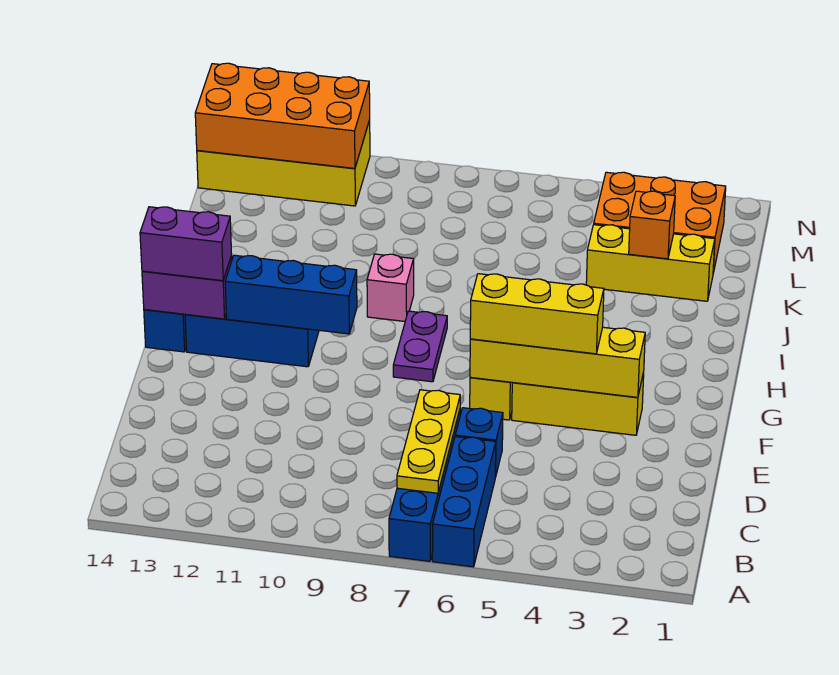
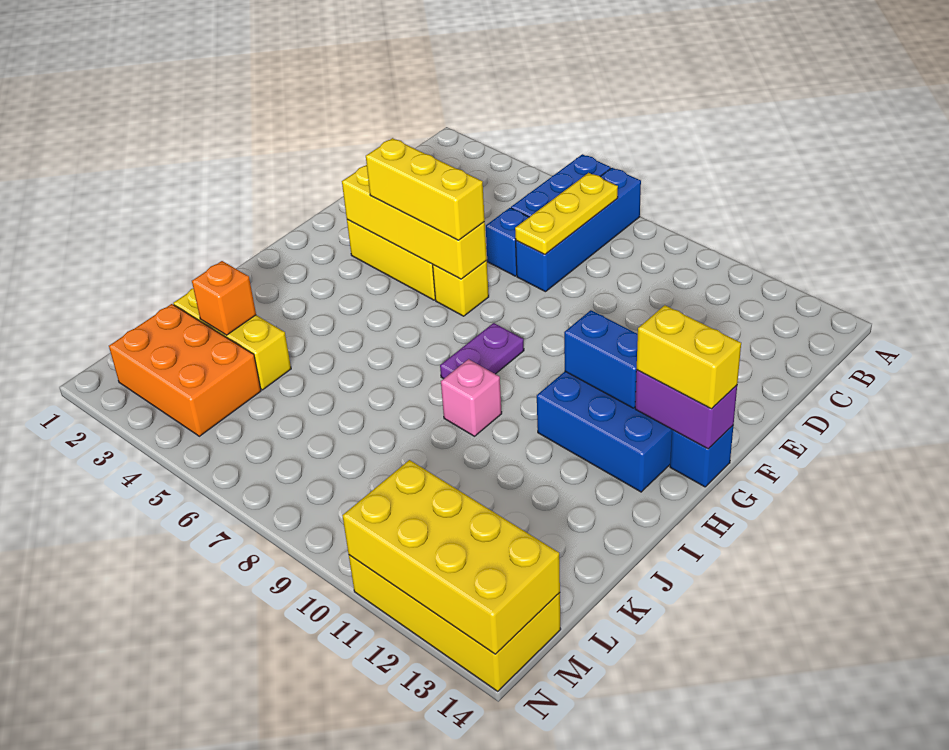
blue brick G10:G12 level 2 -> blue brick G11:G12 level 2
purple brick G13:G14 level 3 -> yellow brick G13:G14 level 3
orange brick M11:N14 level 2 -> yellow brick M11:N14 level 2

